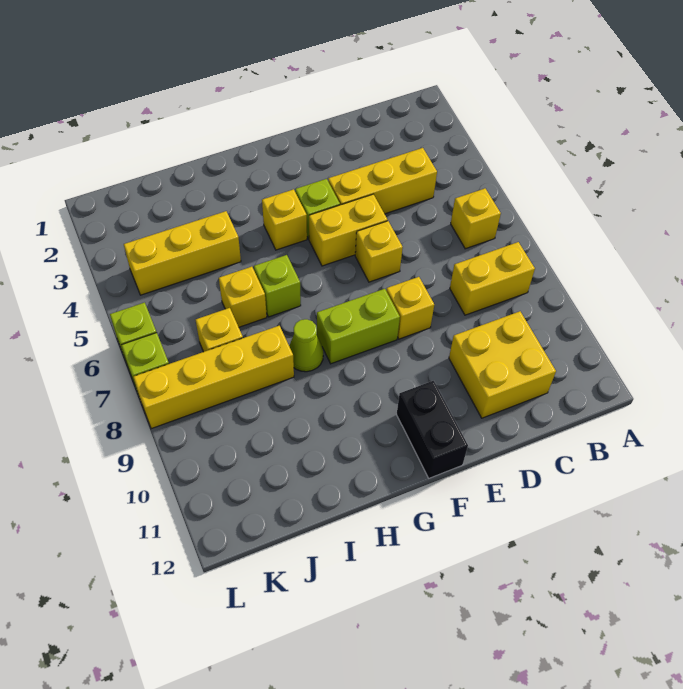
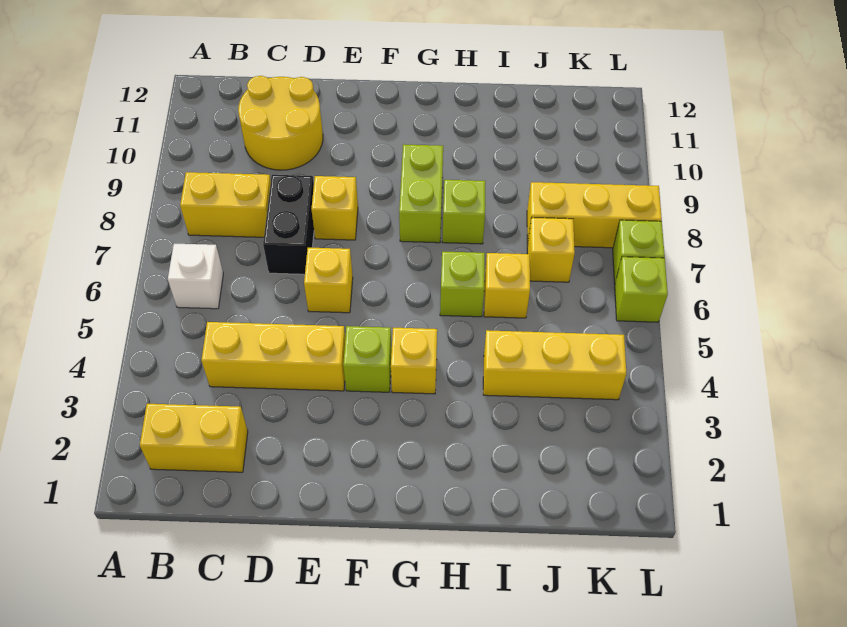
yellow brick B6 level 1 -> white brick B6 level 1
yellow brick C10:D11 level 1 -> yellow round brick C10:D11 level 1
yellow brick E5:F5 level 1 -> yellow brick B2:C2 level 1
lime brick F8:G8 level 1 -> lime brick G8:G9 level 1
black brick F11:F12 level 1 -> black brick D7:D8 level 1
lime cone H8 level 1 -> lime brick H8 level 1
yellow brick I8:L8 level 1 -> yellow brick J8:L8 level 1

